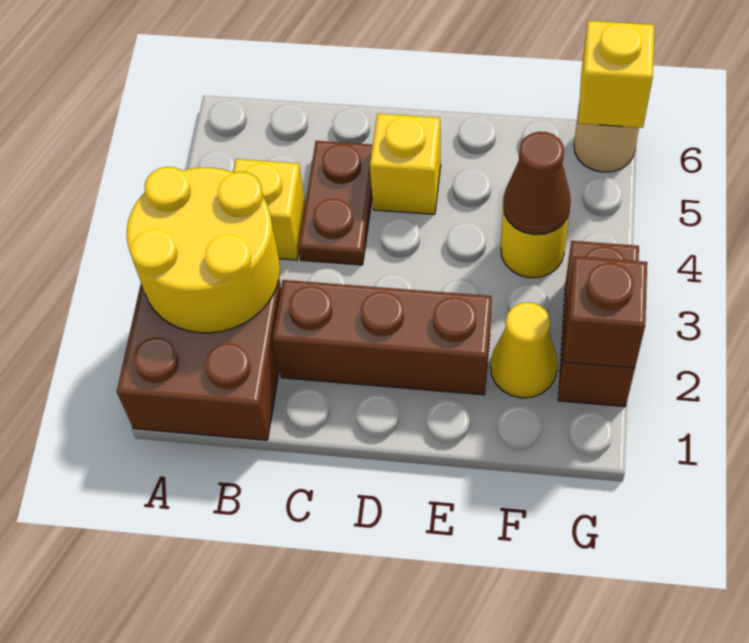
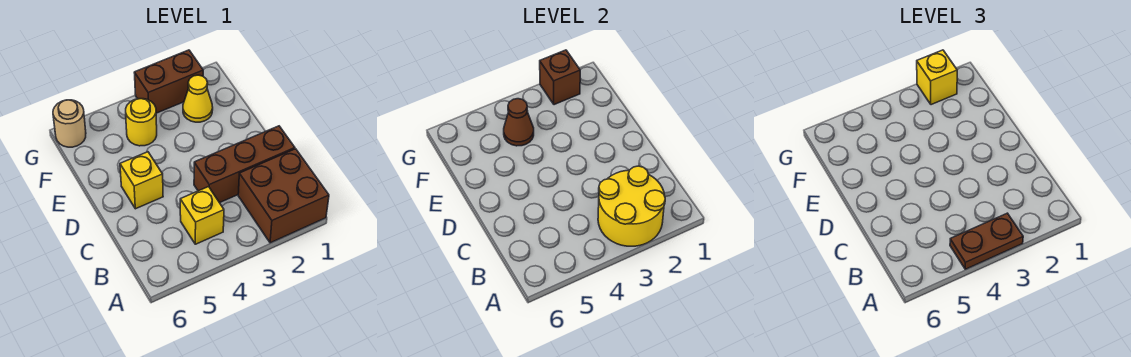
brown brick C2:E2 level 1 -> brown brick C1:C3 level 1
brown plate C4:C5 level 1 -> brown plate A3:A4 level 3
yellow brick G6 level 2 -> yellow brick G2 level 3

